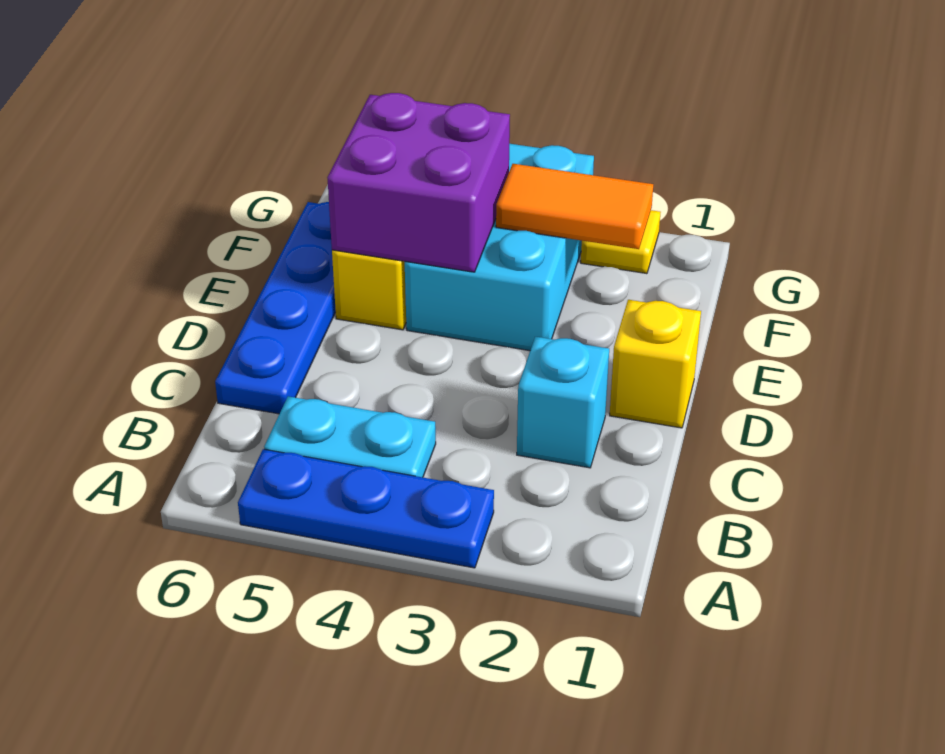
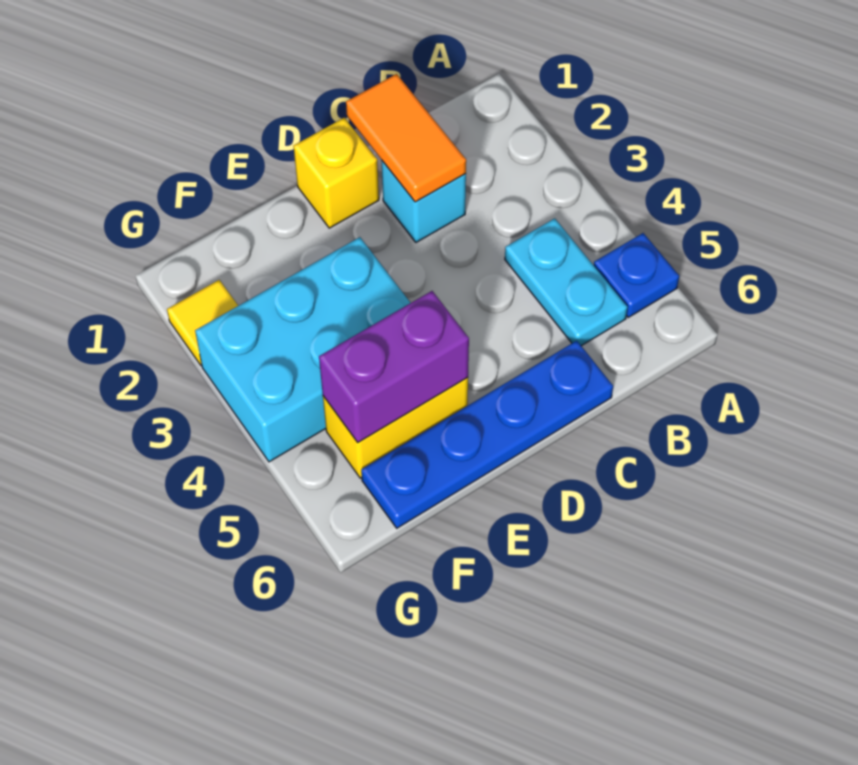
blue plate A3:A5 level 1 -> blue plate A5 level 1
purple brick E4:F5 level 2 -> purple brick E5:F5 level 2
orange tile F2:F3 level 2 -> orange tile C1:C2 level 2

